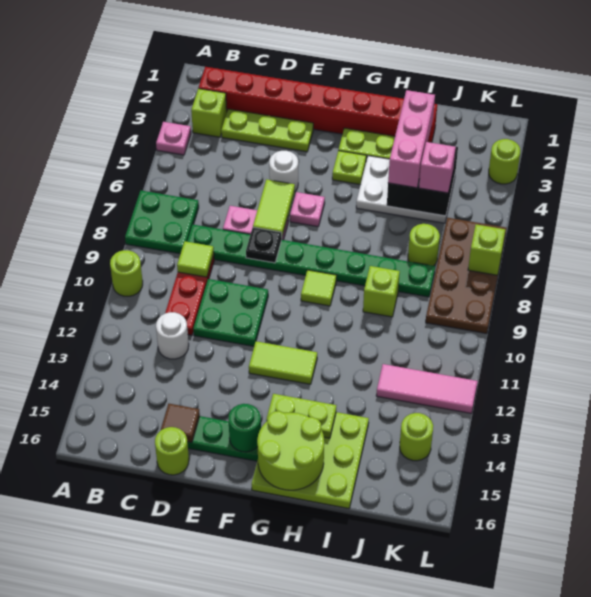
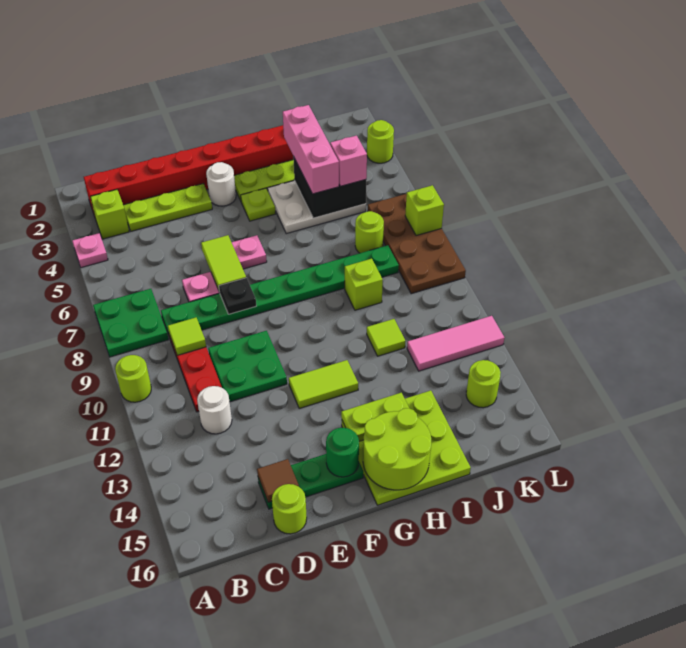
white round brick E5 level 1 -> white round brick F3 level 1
lime tile G9 level 1 -> lime tile I11 level 1

